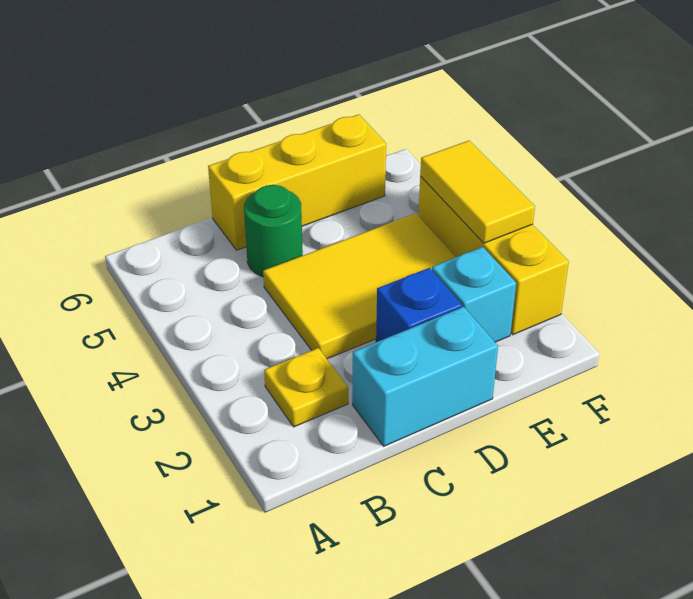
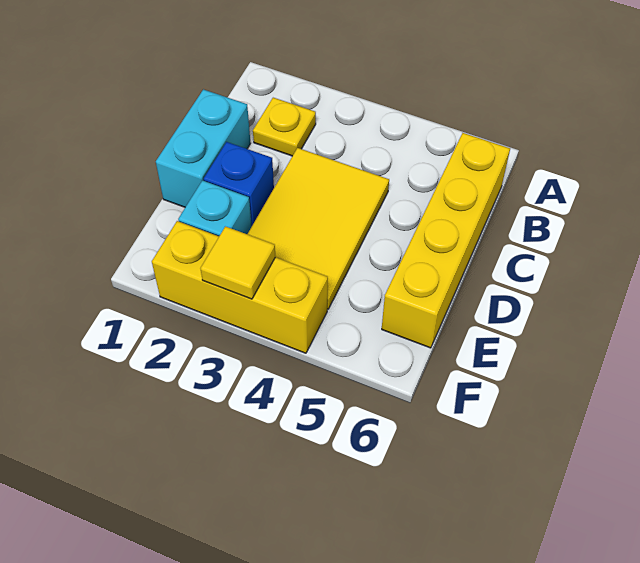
green round brick C5 level 1 -> none
yellow brick C6:E6 level 1 -> yellow brick B6:E6 level 1
yellow tile F3:F4 level 2 -> yellow tile F3 level 2

